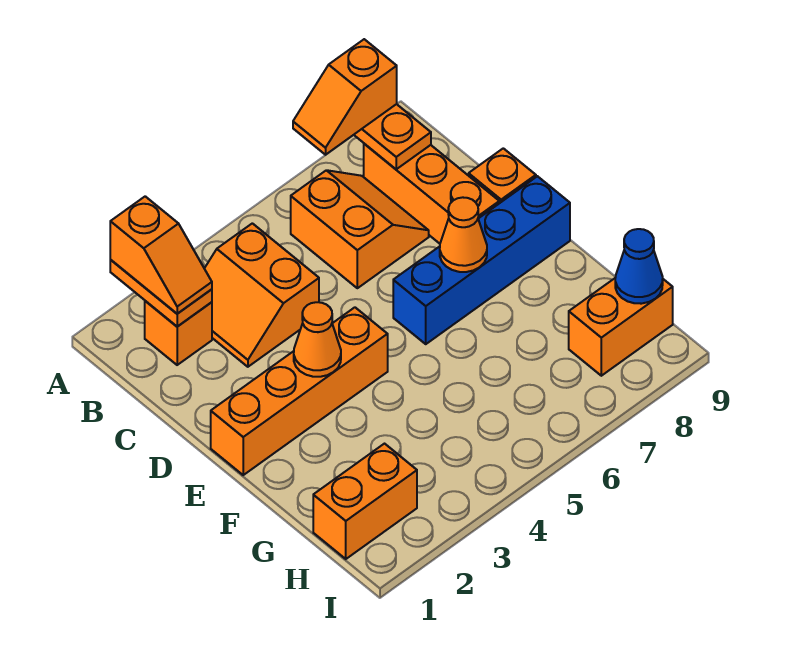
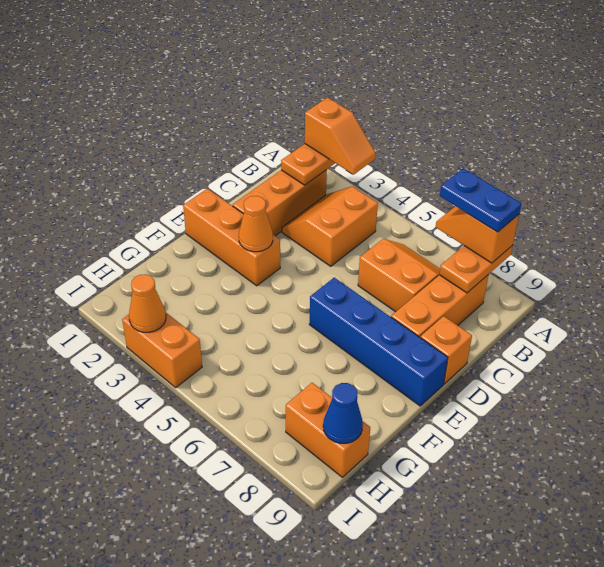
orange slope A2:B2 level 3 top A -> orange slope A2:A3 level 3 top 2
none -> blue plate A7:A8 level 4
orange brick B2 level 1 -> orange brick B2:D2 level 1
orange slope B6:C7 level 1 top 6 -> orange slope B6:C7 level 1 top C
orange brick E1:E4 level 1 -> orange brick E1:E3 level 1
orange cone E7 level 2 -> orange cone I3 level 2
orange brick H1:H2 level 1 -> orange brick I3:I4 level 1

